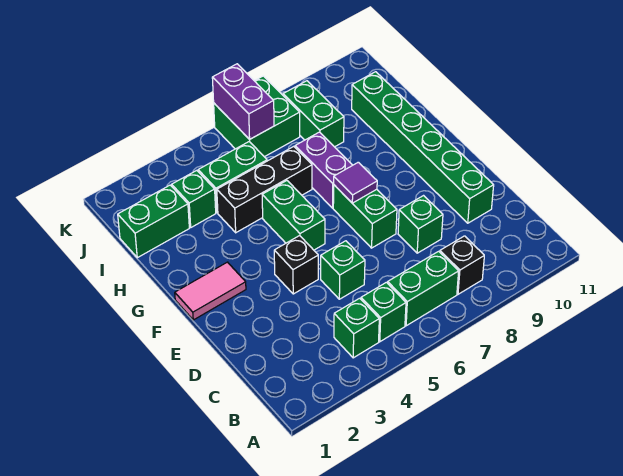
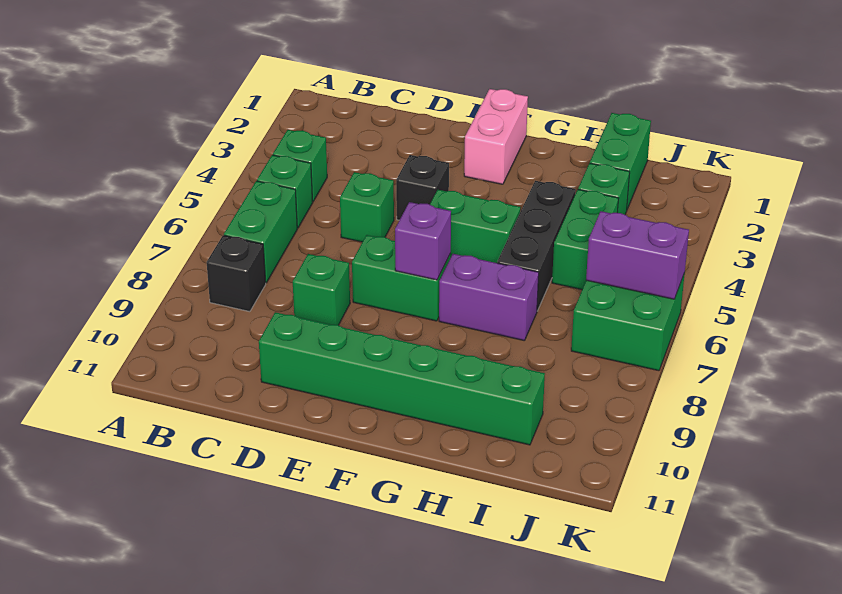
pink tile F1:F2 level 1 -> pink brick F1:F2 level 1
purple tile F7 level 2 -> purple brick F7 level 2
green brick I8:J8 level 1 -> none

